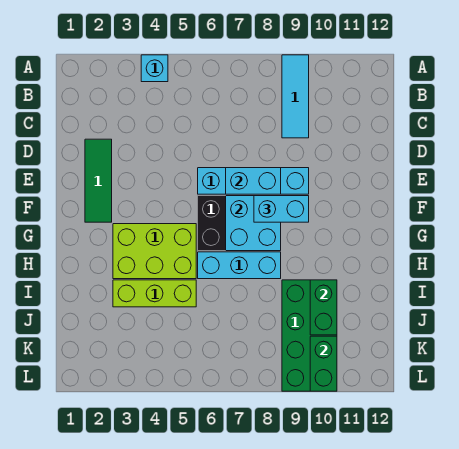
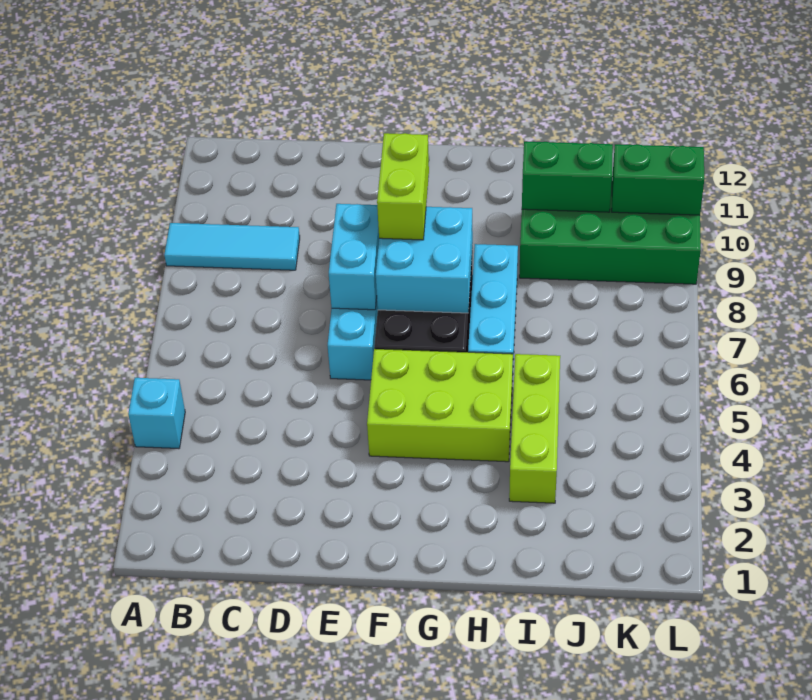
green tile D2:F2 level 1 -> none
cyan brick F8:F9 level 3 -> lime brick F8:F9 level 3
lime brick G3:H5 level 1 -> lime brick F4:H5 level 1

